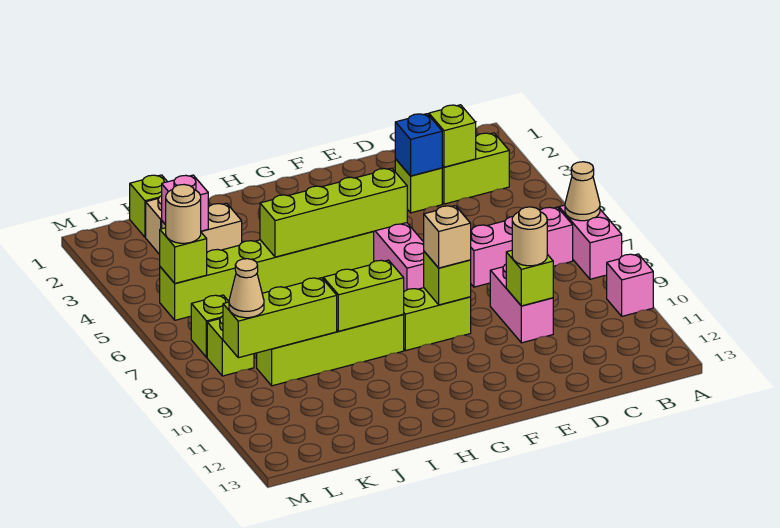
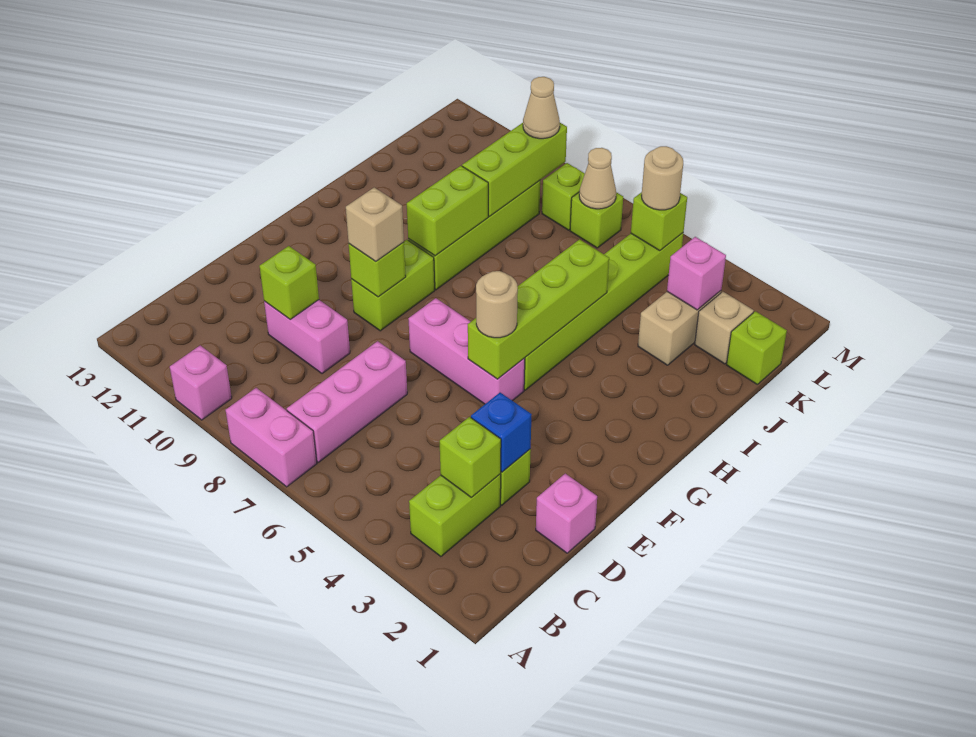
tan cone A7 level 2 -> tan cone L7 level 2
none -> pink brick D1 level 1
tan round brick D10 level 3 -> tan round brick F5 level 3

